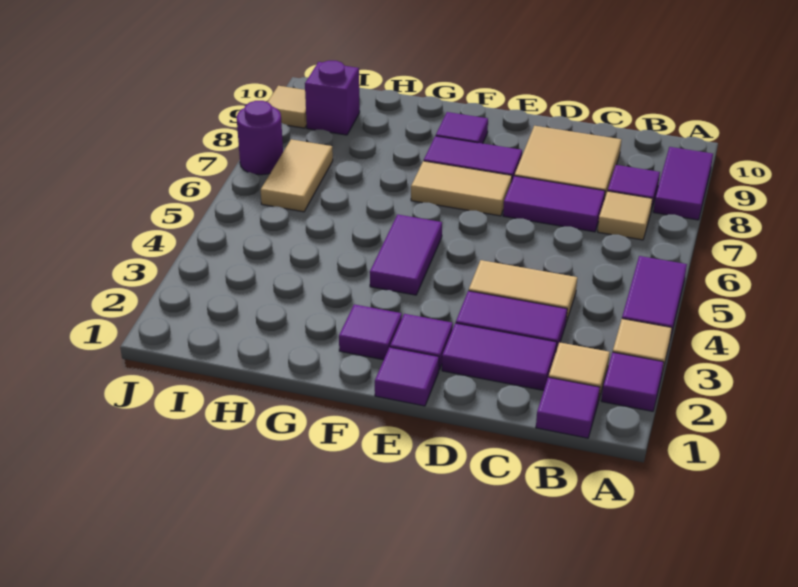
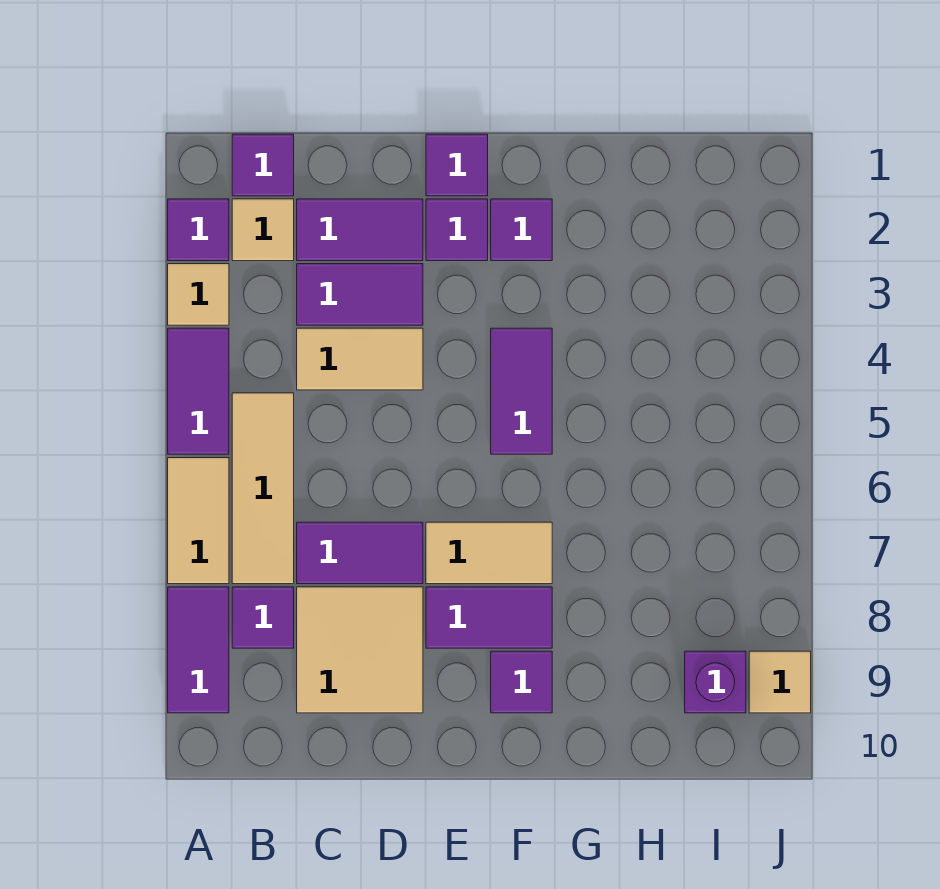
tan tile B7 level 1 -> tan tile B5:B7 level 1
tan tile I6:I7 level 1 -> tan tile A6:A7 level 1
purple round brick J7 level 1 -> none

